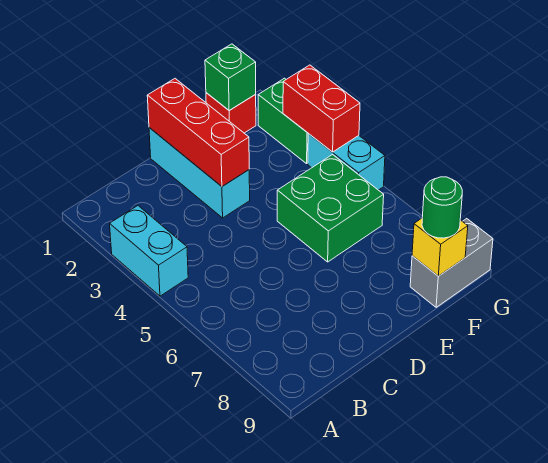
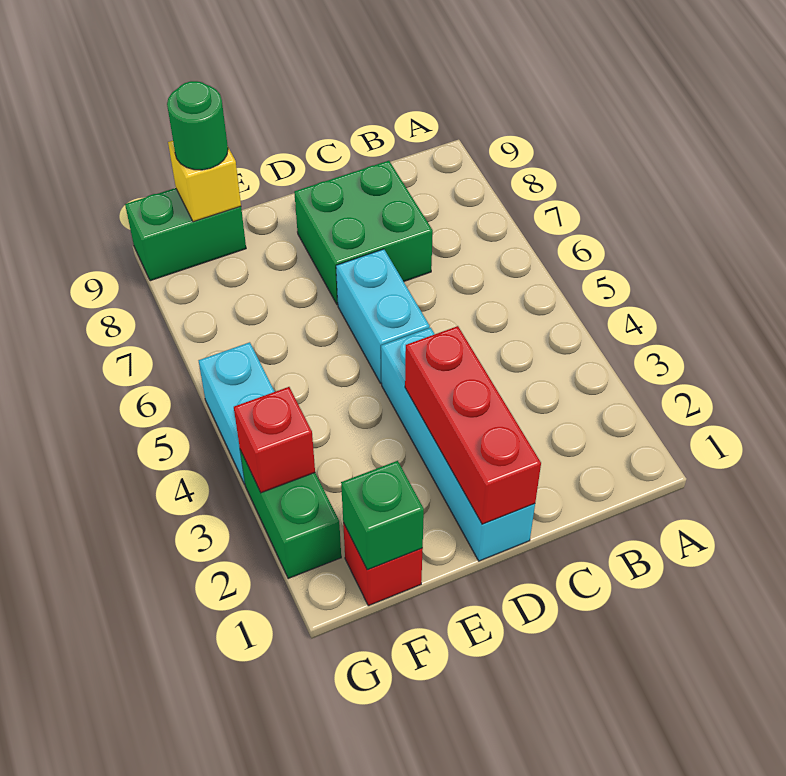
cyan brick A3:A4 level 1 -> cyan brick D5:D6 level 1
cyan brick D1:D3 level 1 -> cyan brick D1:D4 level 1
green brick E5:F6 level 1 -> green brick C7:D8 level 1
grey brick F9:G9 level 1 -> green brick F9:G9 level 1
red brick G3:G4 level 2 -> red brick G3 level 2

